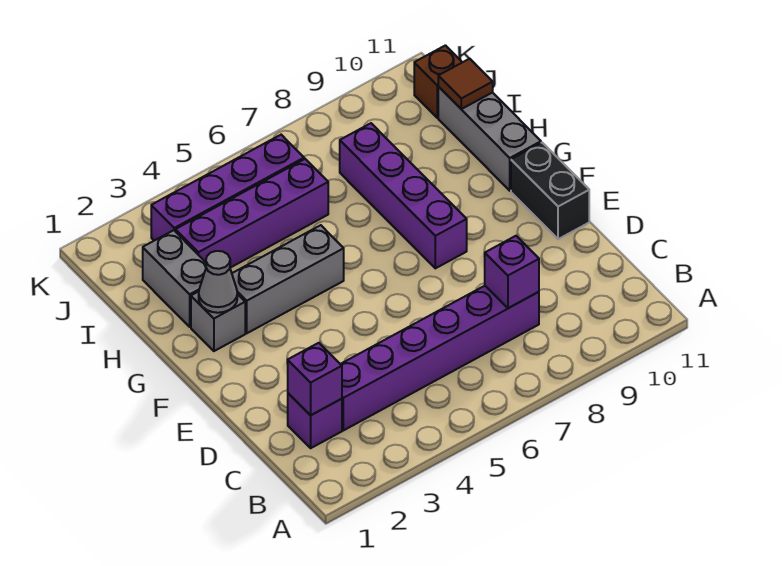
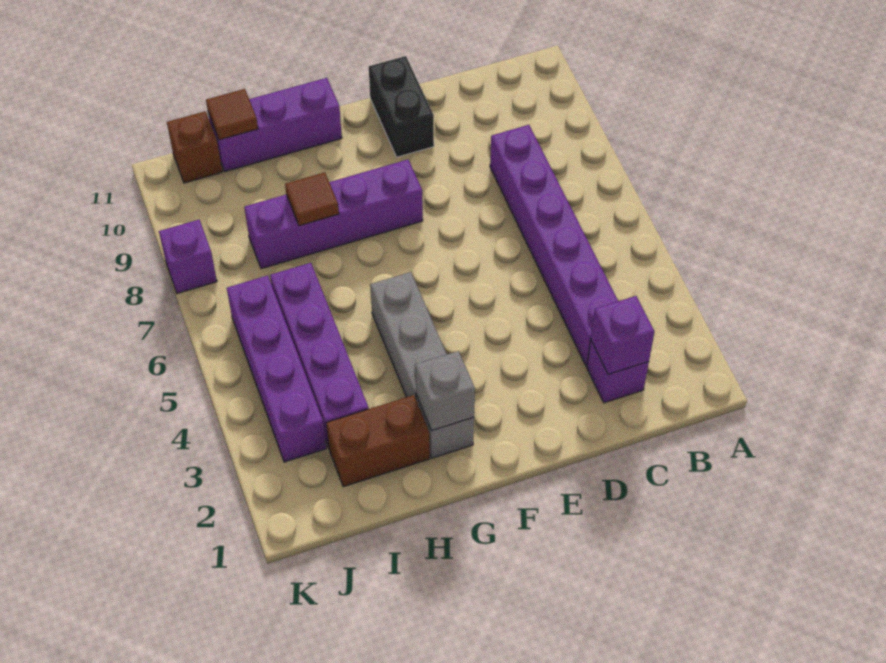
purple brick C8 level 2 -> purple brick K8 level 1
black brick E11:F11 level 1 -> black brick E10:E11 level 1
grey cone G2 level 2 -> grey brick G2 level 2
grey brick G11:I11 level 1 -> purple brick G11:I11 level 1
grey brick H2:I2 level 1 -> brown brick H2:I2 level 1
none -> brown tile H8 level 2

